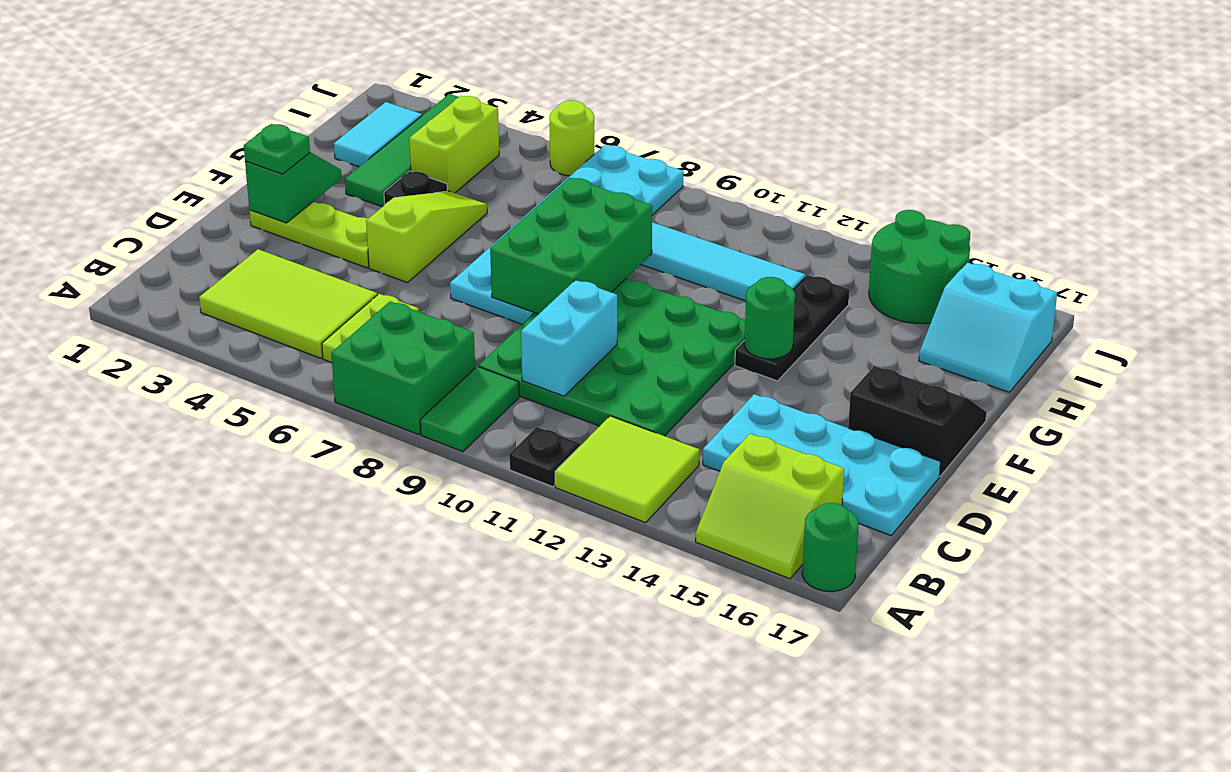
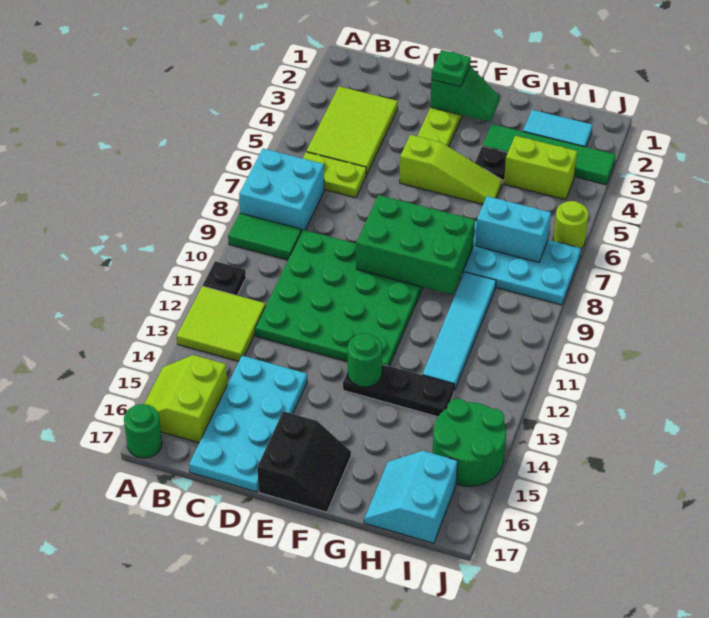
green brick A7:B8 level 1 -> cyan brick A7:B8 level 1
cyan brick C10:D10 level 2 -> cyan brick H7:I7 level 2

